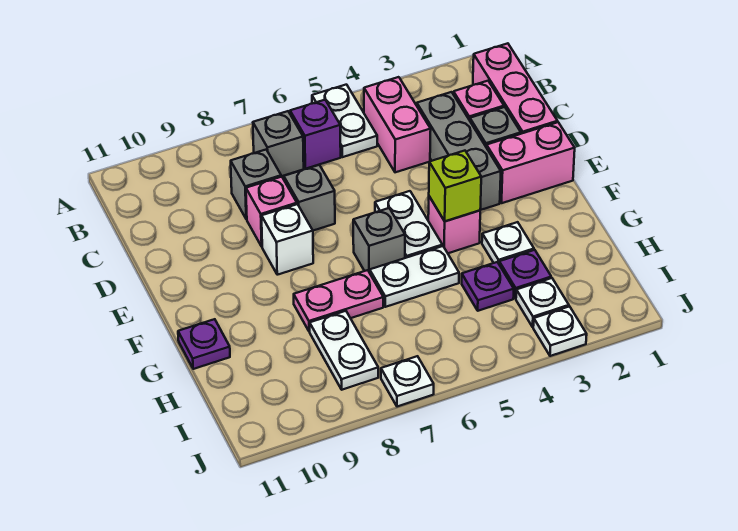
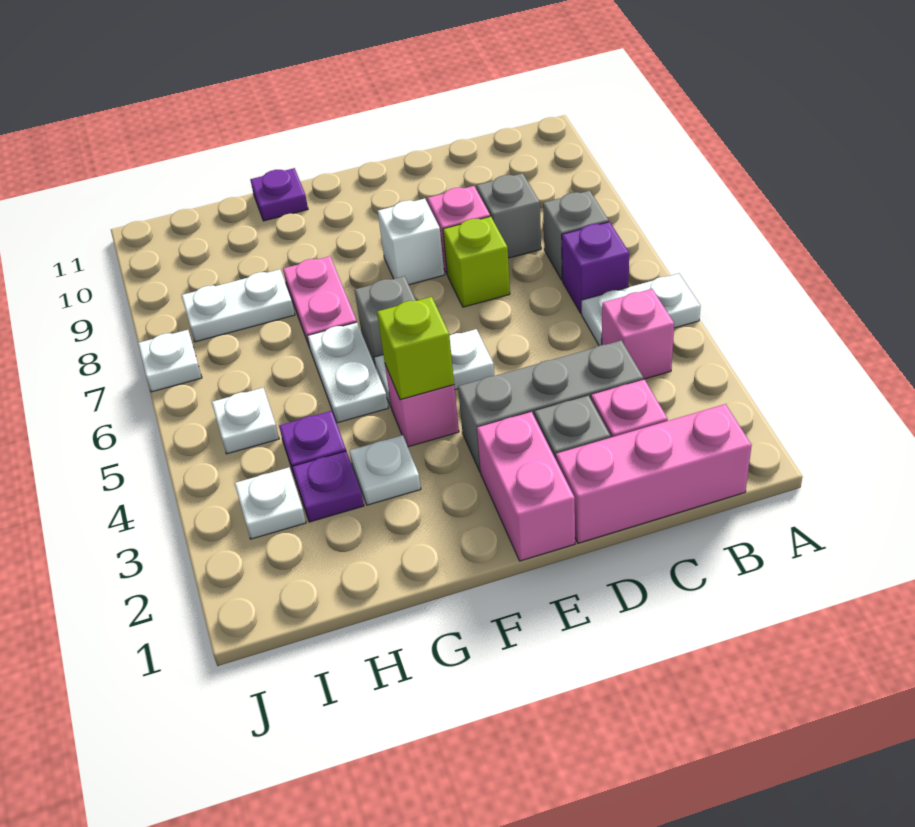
pink brick B4:C4 level 1 -> pink brick B4 level 1
grey brick D7 level 1 -> lime brick D7 level 1
white plate J3 level 1 -> white plate I5 level 1

